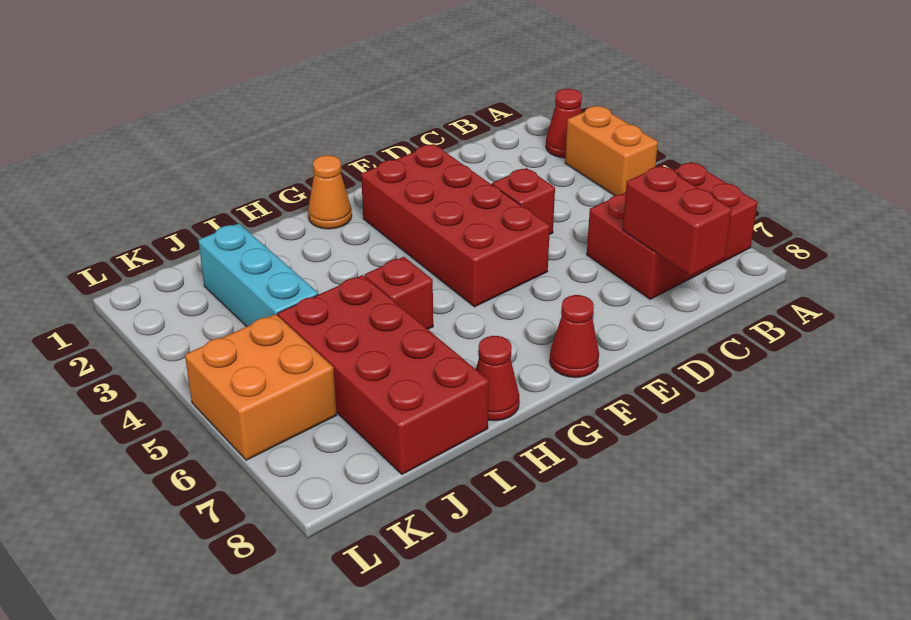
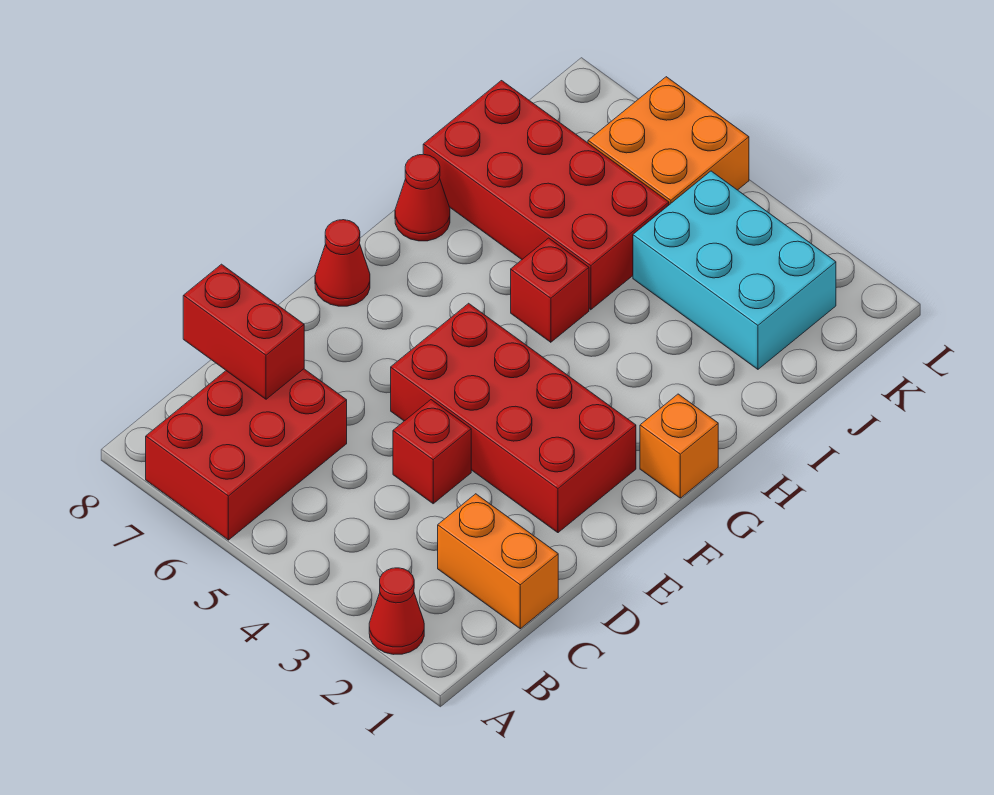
orange brick A3:A4 level 1 -> orange brick C1:C2 level 1
orange cone G1 level 1 -> orange brick G1 level 1
cyan brick J2:J4 level 1 -> cyan brick J2:K4 level 1

